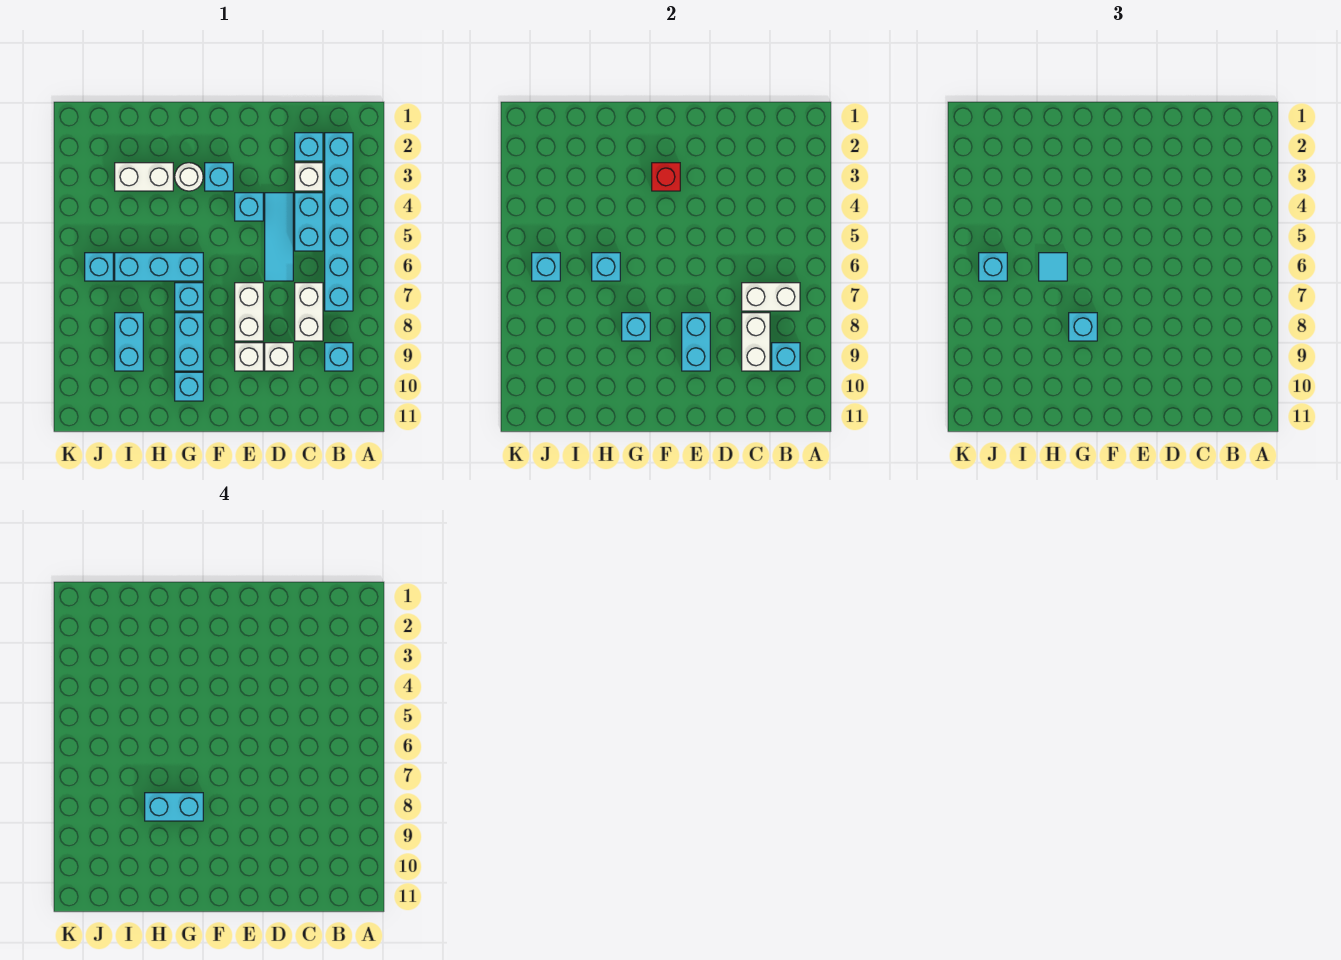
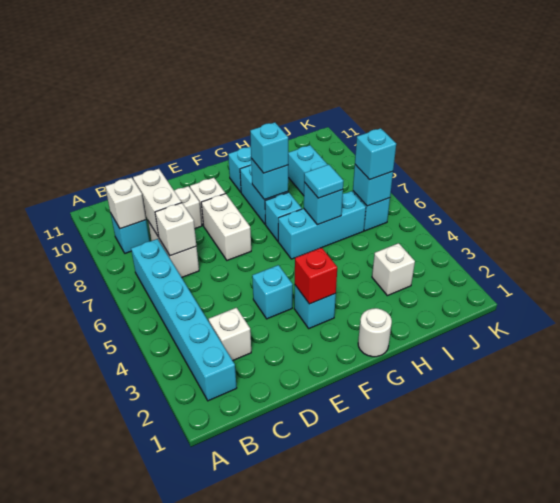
white brick B7:C7 level 2 -> white brick C7 level 2
cyan brick B9 level 2 -> white brick B9 level 2
cyan brick C2 level 1 -> none
cyan brick C4:C5 level 1 -> none
cyan tile D4:D6 level 1 -> none
cyan brick E8:E9 level 2 -> none
white round brick G3 level 1 -> white round brick G1 level 1
cyan brick G8:H8 level 4 -> none
white brick H3:I3 level 1 -> white brick I3 level 1

